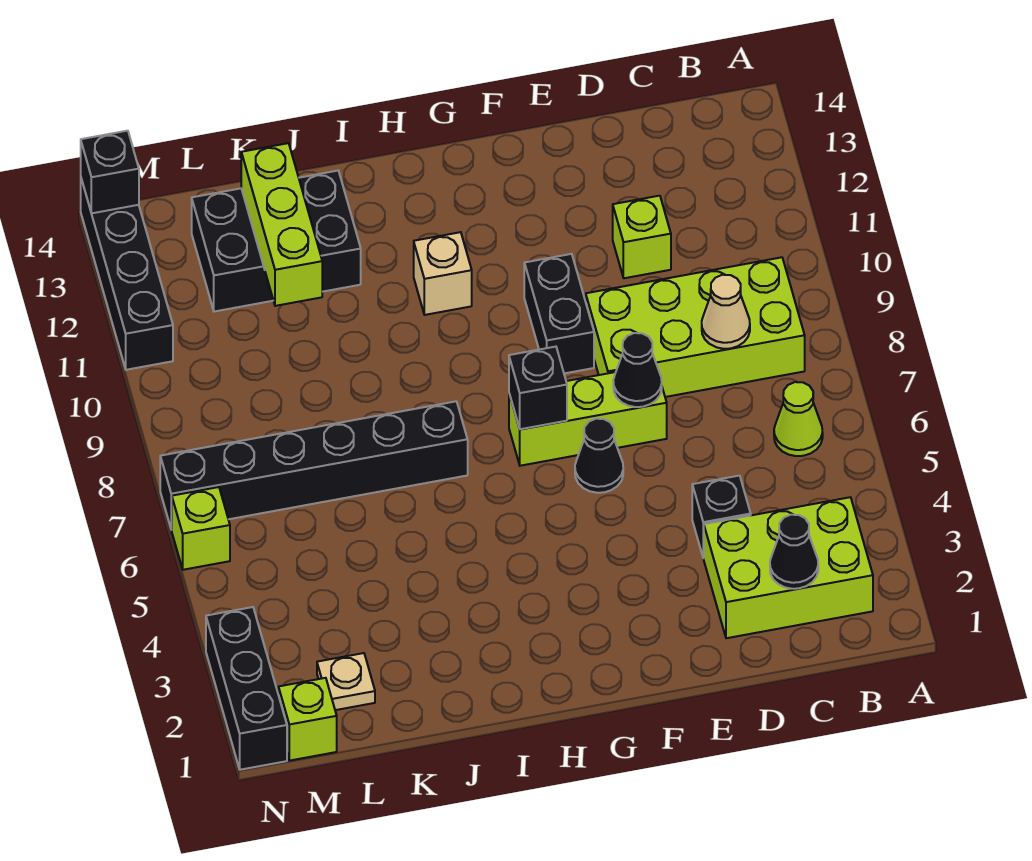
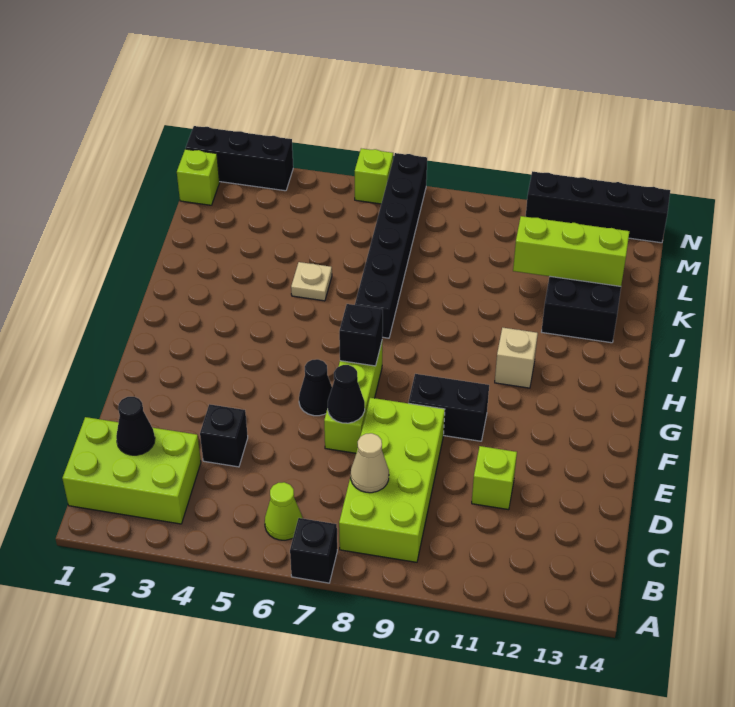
lime brick B2:D3 level 1 -> lime brick B1:C3 level 1
tan plate L2 level 1 -> tan plate J5 level 1
black brick N14 level 2 -> black brick A7 level 1

